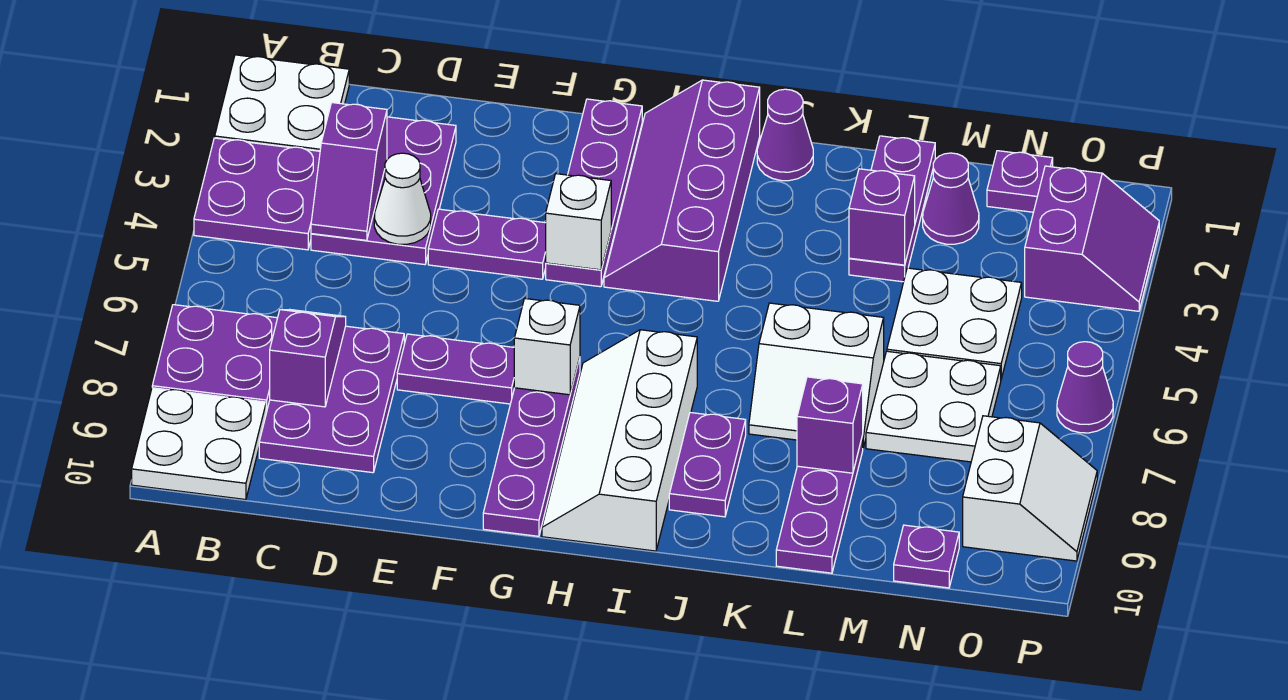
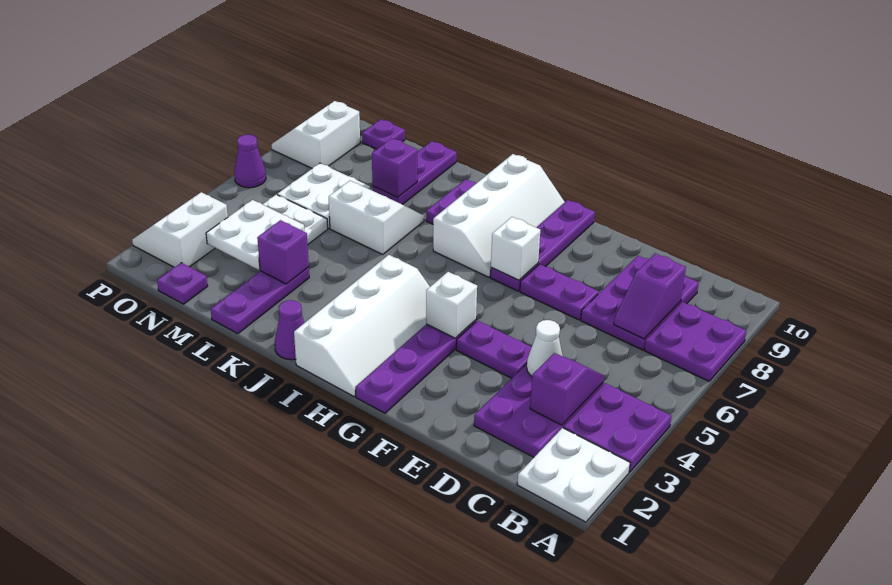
white plate A9:B10 level 1 -> white plate M3:N4 level 2
purple slope H1:I4 level 1 top I -> white slope H1:I4 level 1 top I
purple cone M2 level 1 -> none
purple slope O2:P3 level 1 top O -> white slope O2:P3 level 1 top O

